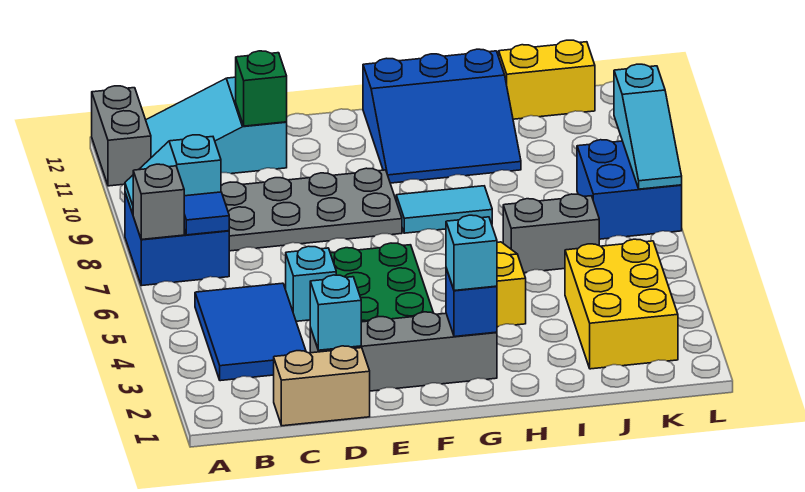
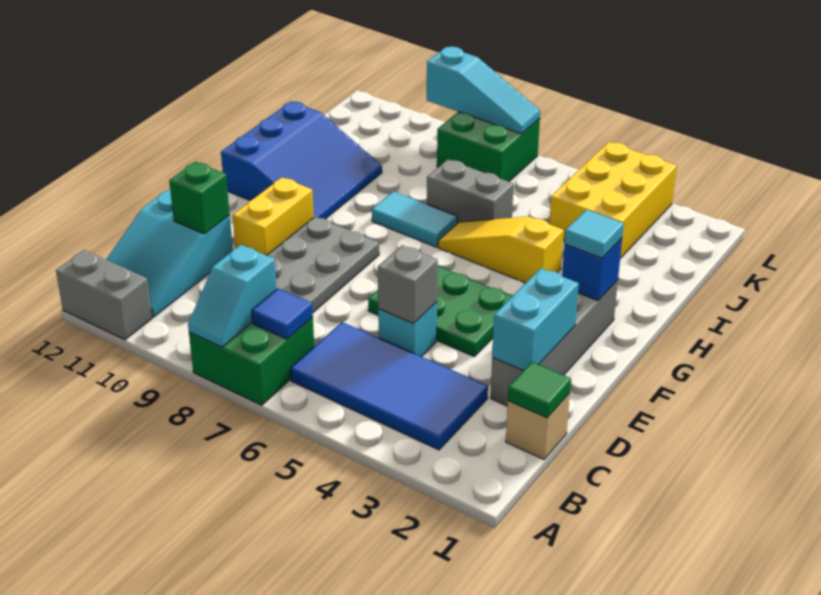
blue brick A7:B8 level 1 -> green brick A7:B8 level 1
grey brick A7 level 2 -> grey brick D5 level 2
blue tile B3:C5 level 1 -> blue tile B3:C6 level 1
tan brick C1:D1 level 1 -> tan brick C1 level 1
none -> green tile C1 level 2
cyan brick D2 level 2 -> cyan brick D2:E2 level 2
cyan brick G2 level 3 -> cyan tile G2 level 3
cyan tile G8:H8 level 1 -> cyan tile H7:H8 level 1
grey brick I6:J6 level 1 -> grey brick I6:I7 level 1
yellow brick J2:K4 level 1 -> yellow brick J3:L4 level 1
yellow brick J12:K12 level 1 -> yellow brick E10:F10 level 1
blue brick K7:L8 level 1 -> green brick K7:L8 level 1

